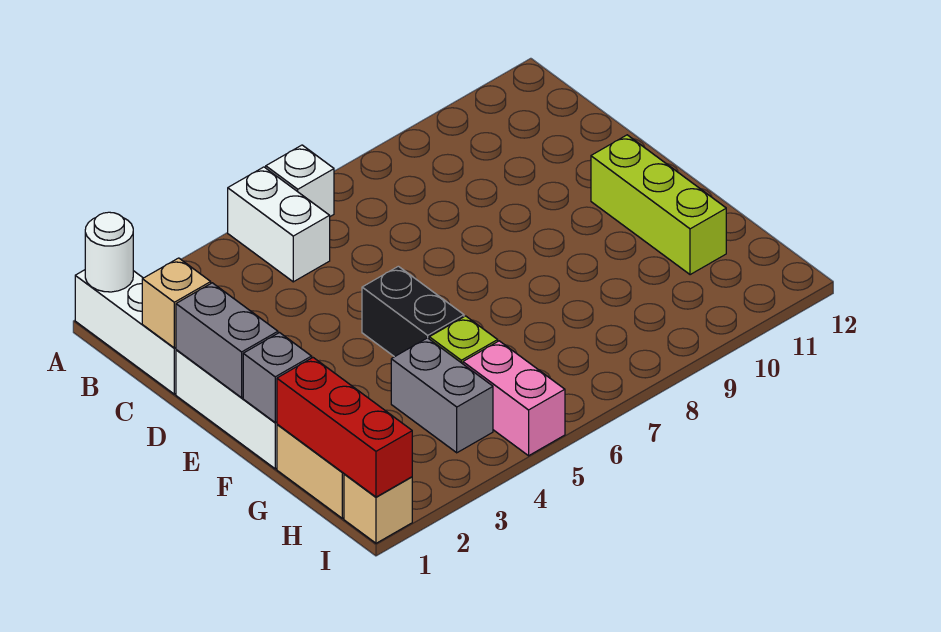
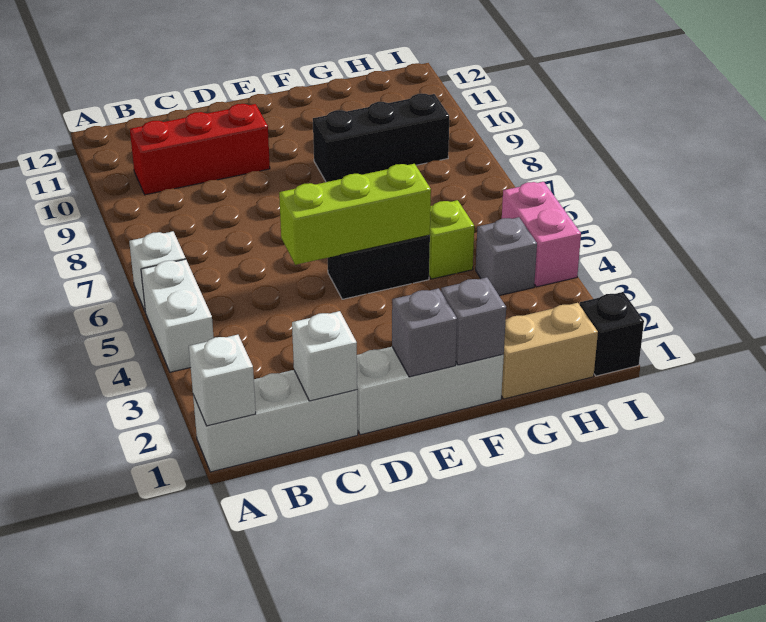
white round brick A1 level 2 -> white brick A1 level 2
white brick A5:B5 level 1 -> white brick A4:A5 level 1
tan brick C1 level 2 -> white brick C1 level 2
grey brick D1:E1 level 2 -> grey brick E1 level 2
lime brick E11:G11 level 1 -> lime brick D5:F5 level 2
none -> black brick F9:H9 level 1
red brick G1:I1 level 2 -> red brick B10:D10 level 1
grey brick G4:H4 level 1 -> grey brick H4 level 1
pink brick H5:I5 level 1 -> pink brick I4:I5 level 1
tan brick I1 level 1 -> black brick I1 level 1

